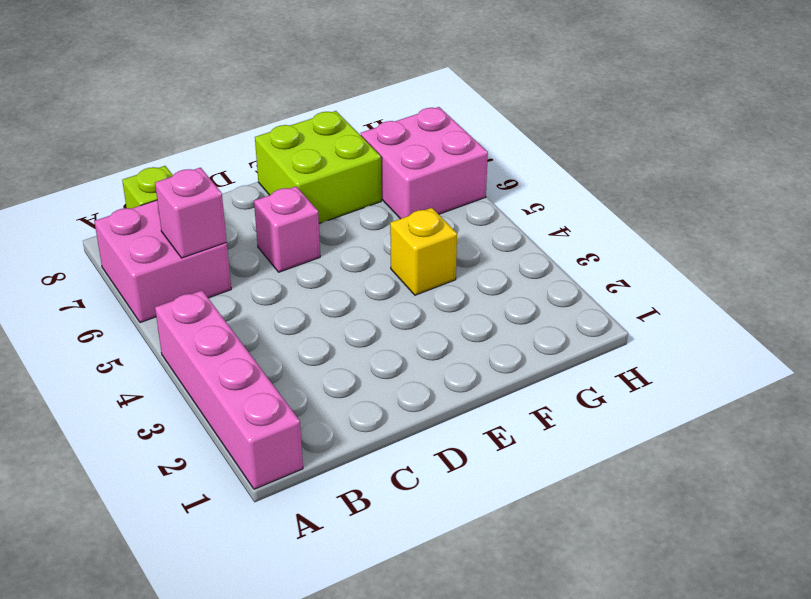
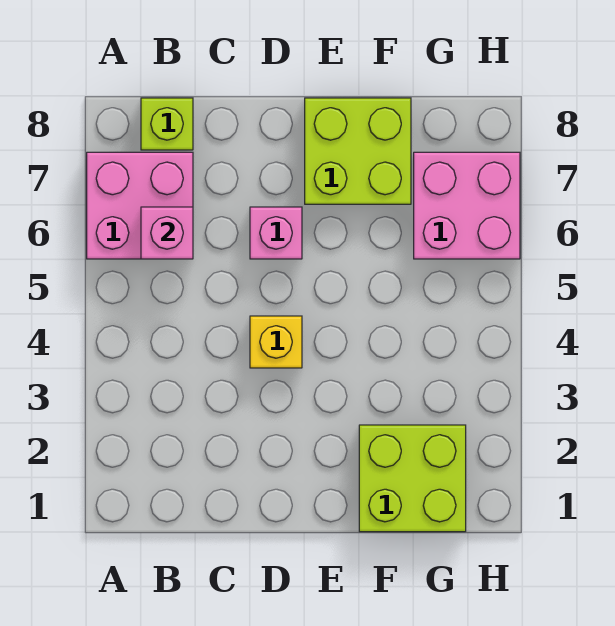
pink brick A1:A4 level 1 -> none
none -> lime brick F1:G2 level 1
yellow brick F4 level 1 -> yellow brick D4 level 1

